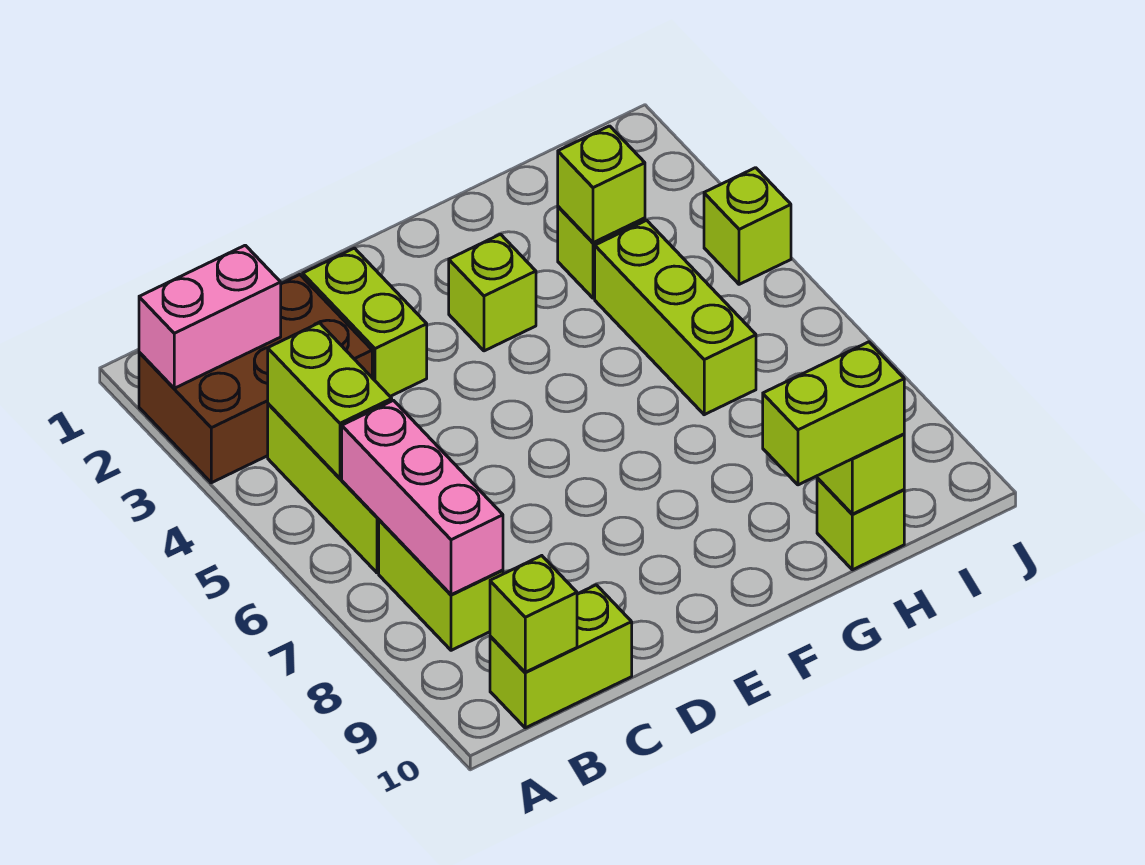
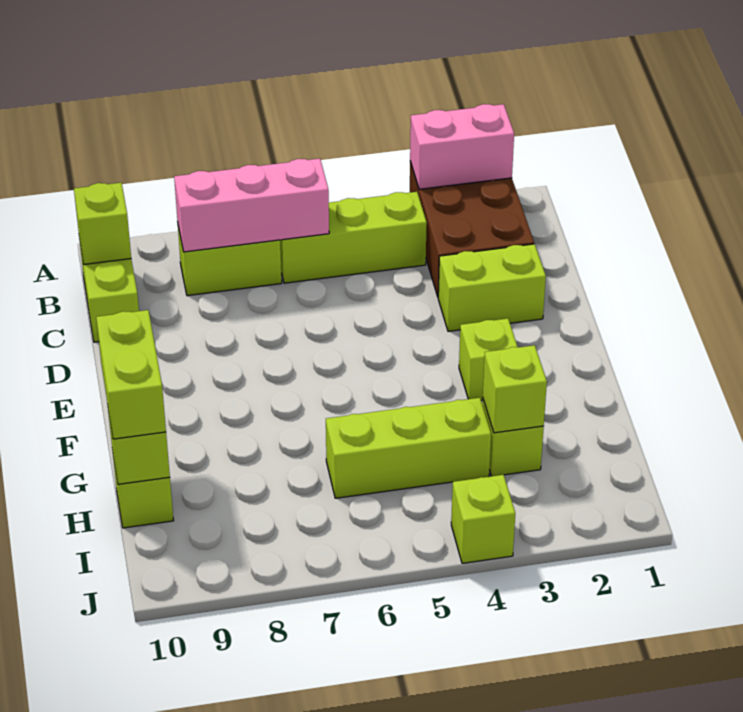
pink brick A2:B2 level 2 -> pink brick A2:A3 level 2
lime brick B4:B5 level 2 -> none

